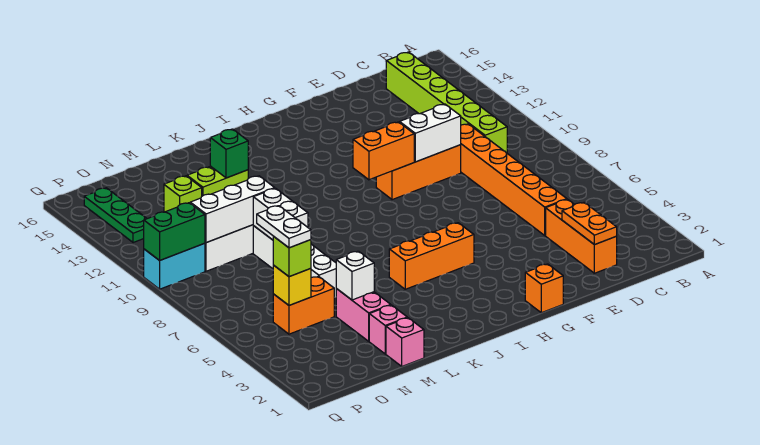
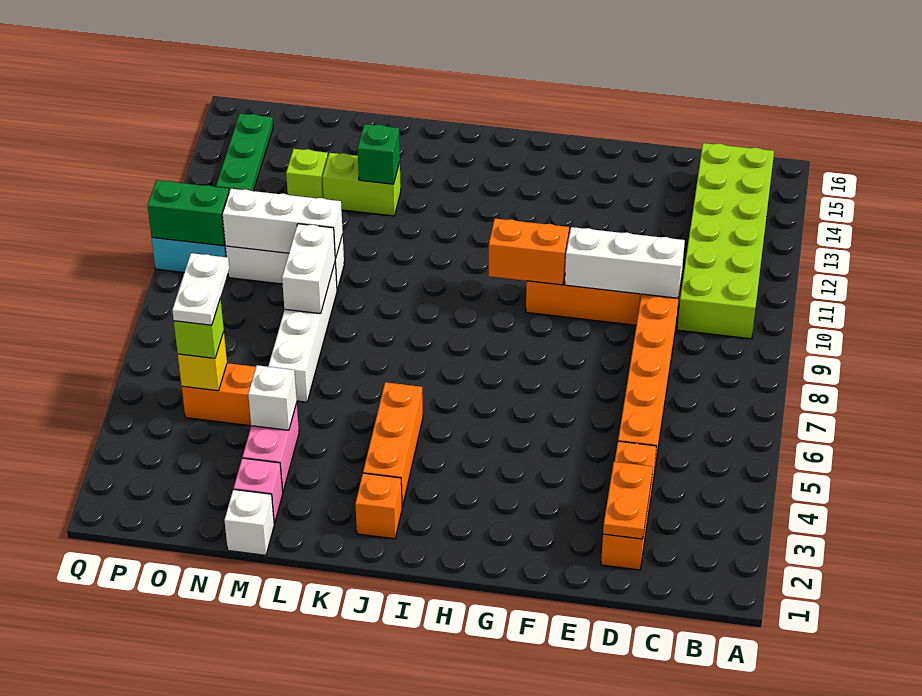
lime brick C10:C15 level 1 -> lime brick B10:C15 level 1
white brick E10:F10 level 2 -> white brick D10:F10 level 2
orange brick G1 level 1 -> orange brick J2 level 1
orange brick H5:J5 level 1 -> orange brick J3:J5 level 1
pink brick M1 level 1 -> white brick M1 level 1

